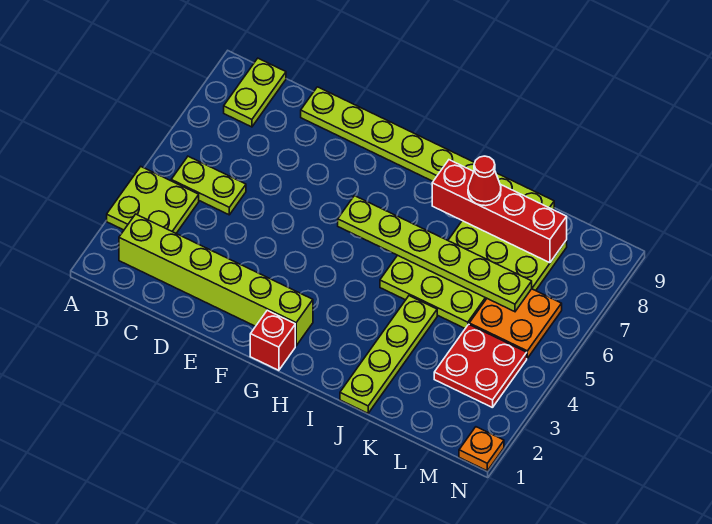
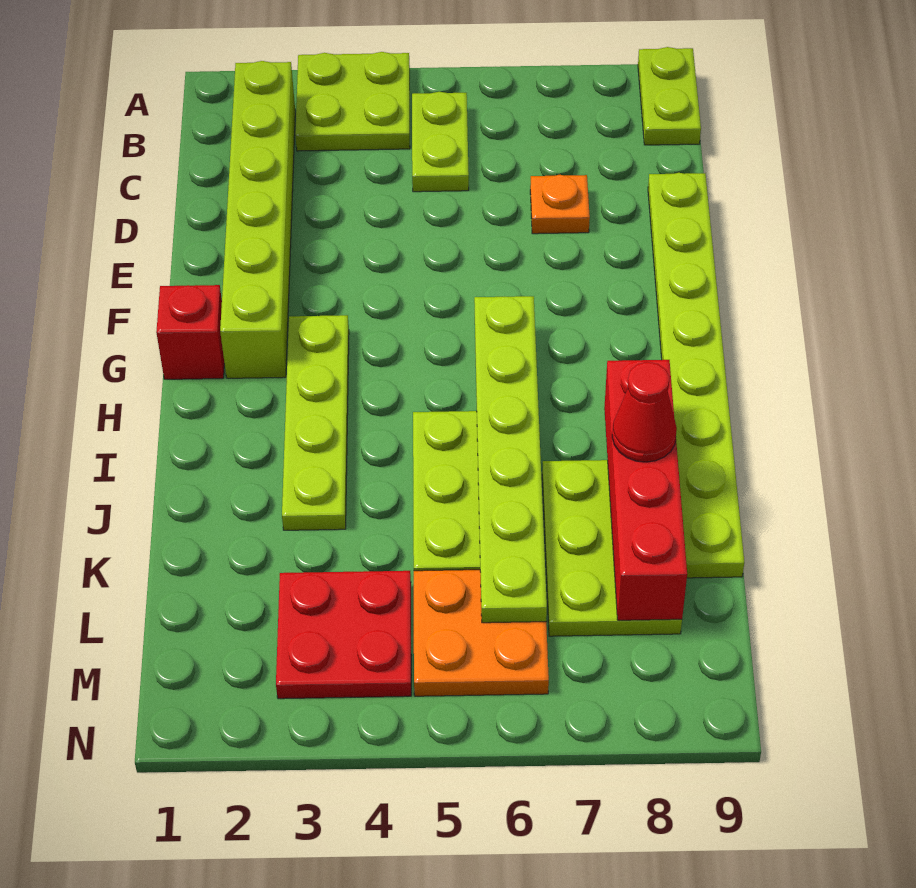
lime plate B8:B9 level 1 -> lime plate A9:B9 level 1
lime plate J1:J4 level 1 -> lime plate G3:J3 level 1
orange plate N1 level 1 -> orange plate D7 level 1

